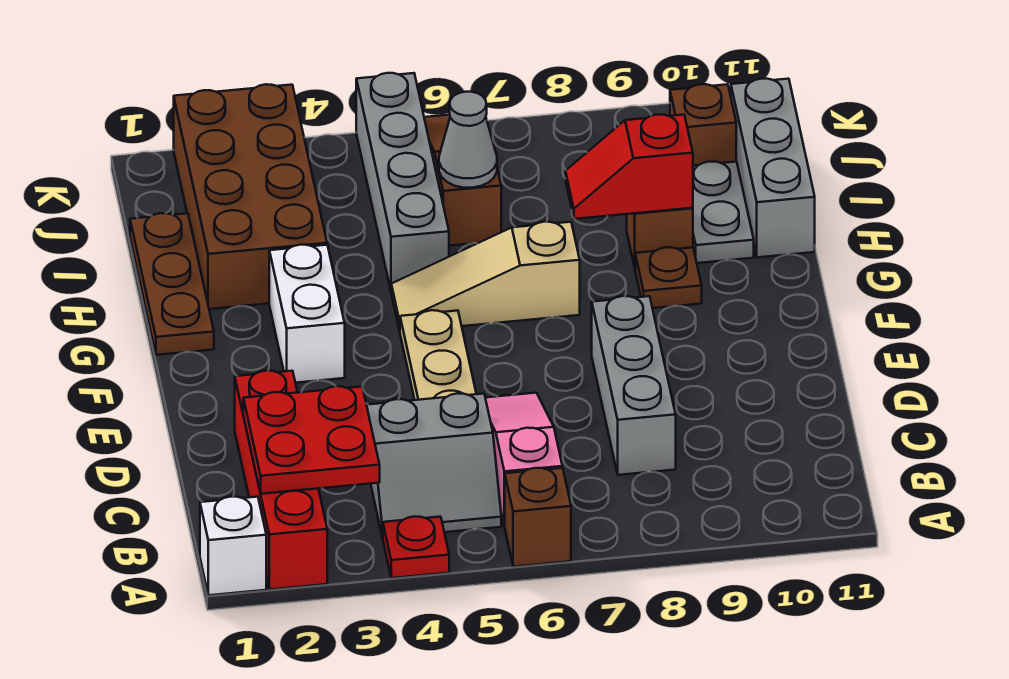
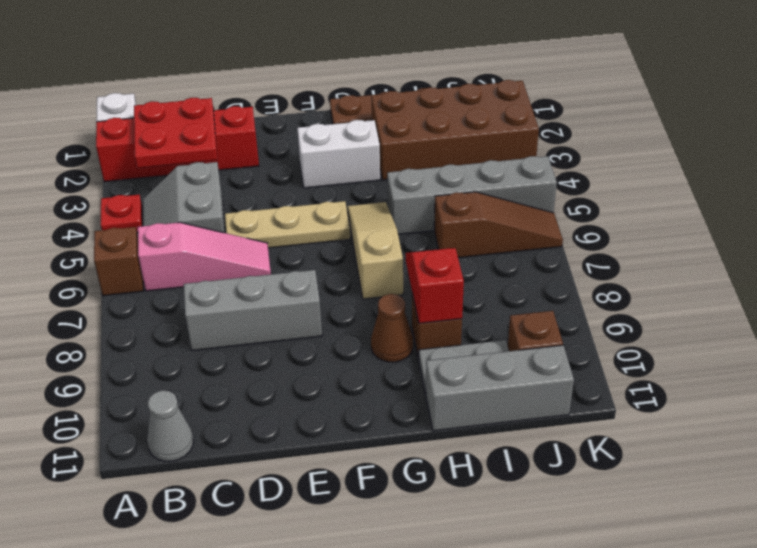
brown plate G9 level 1 -> brown cone G9 level 1
grey cone I6 level 2 -> grey cone B11 level 1

